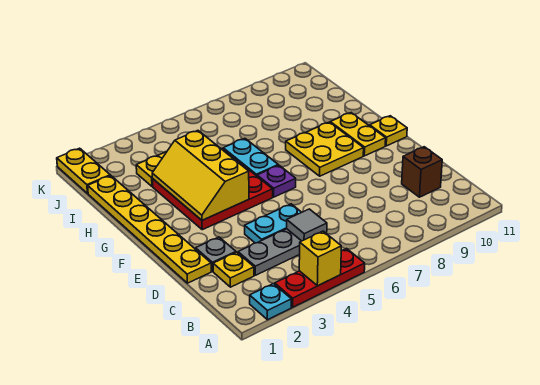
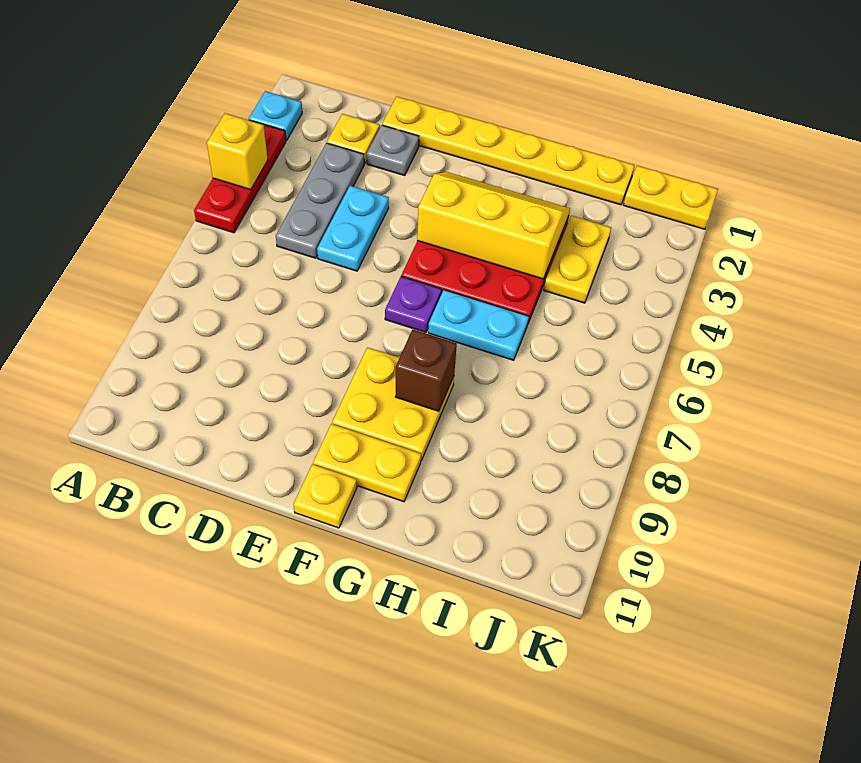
grey tile C5 level 2 -> none
brown brick C10 level 1 -> brown brick G8 level 2

